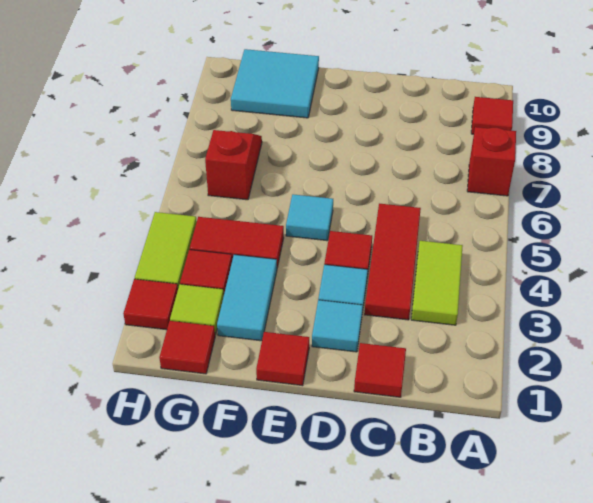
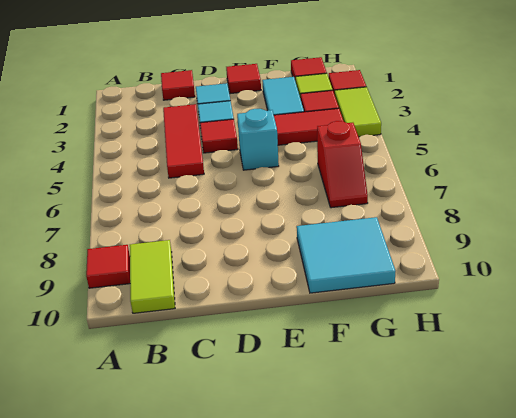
red brick A7 level 1 -> none
lime tile B3:B4 level 1 -> lime tile B9:B10 level 1
cyan tile E5 level 1 -> cyan brick E5 level 1

